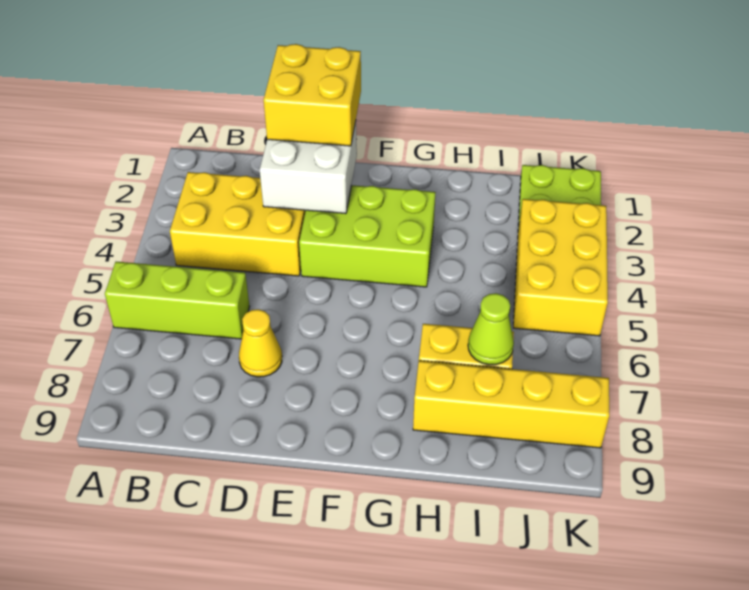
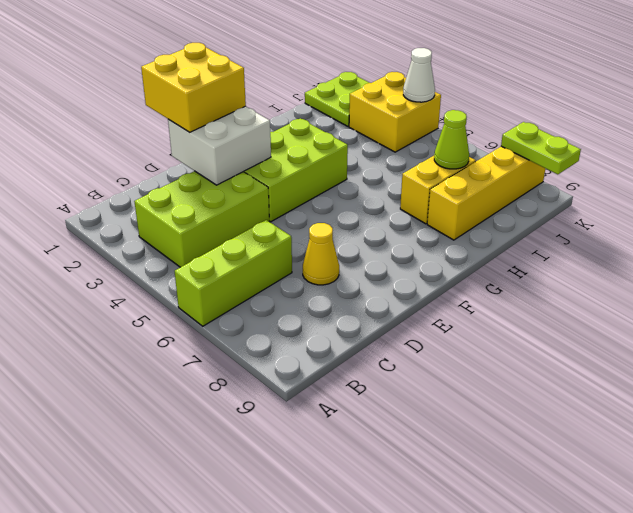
yellow brick B3:D4 level 1 -> lime brick B3:D4 level 1
yellow brick J3:K5 level 1 -> yellow brick J3:K4 level 1
none -> white cone K4 level 2
none -> lime plate K8:K9 level 2

